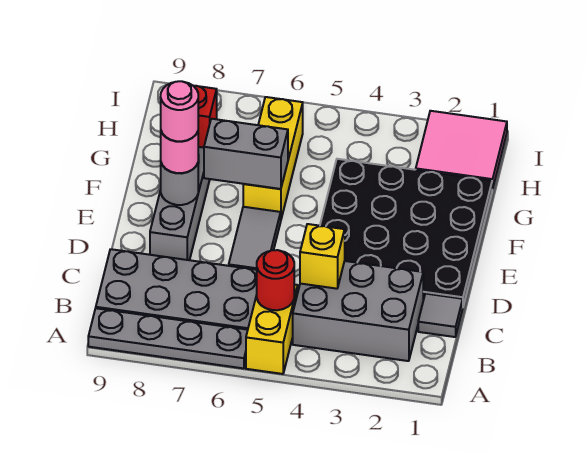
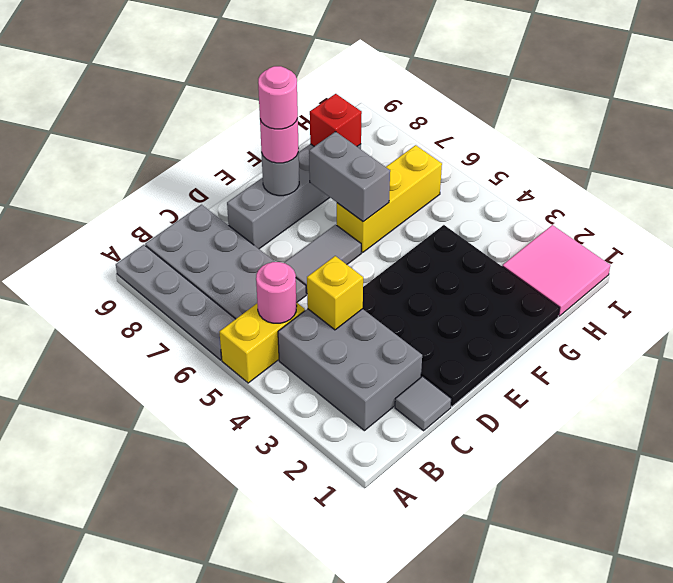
red round brick B5 level 2 -> pink round brick B5 level 2

